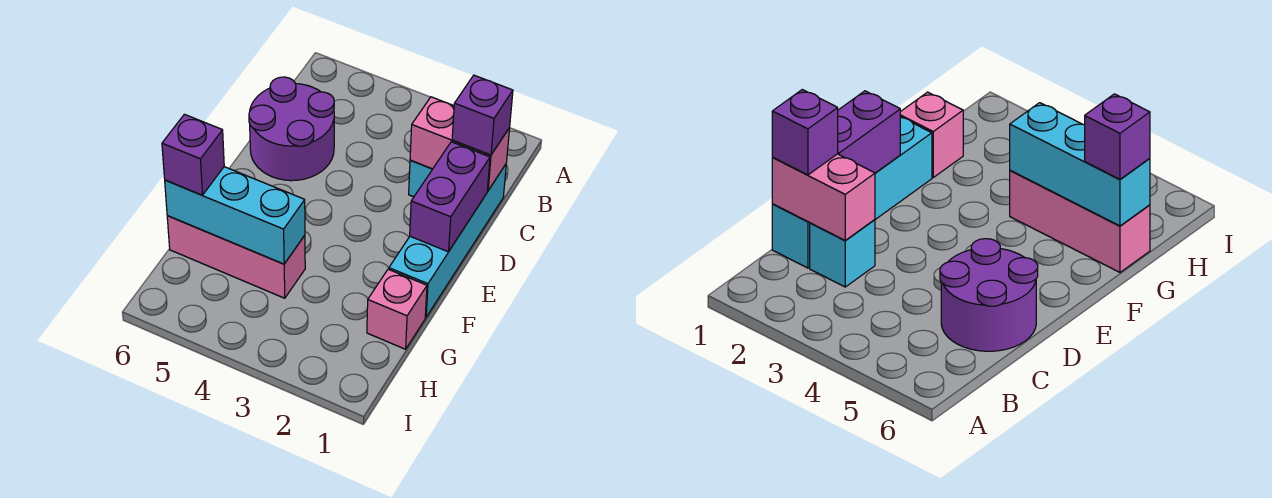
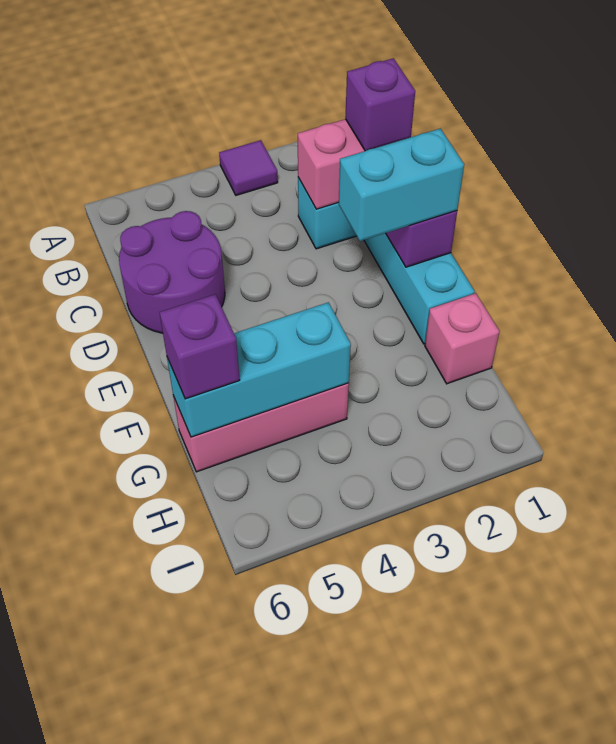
none -> purple tile A3 level 1
none -> cyan brick E1:E2 level 3

